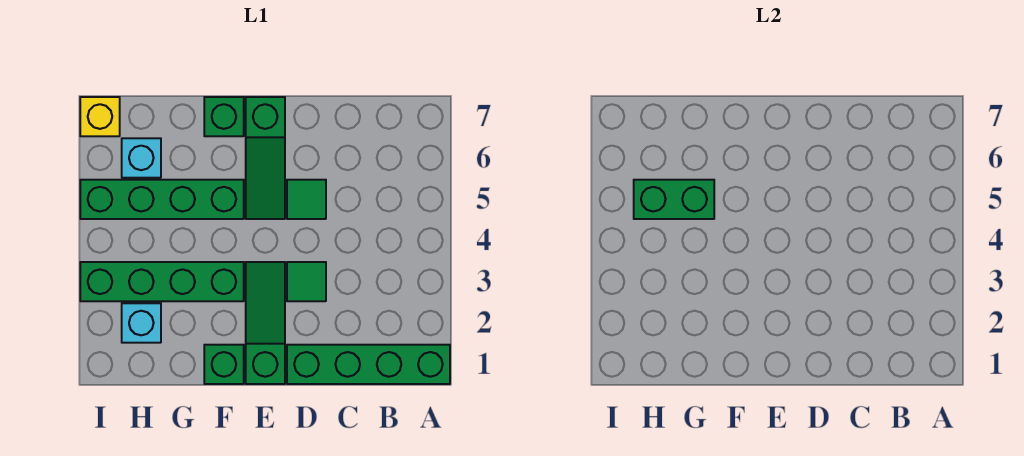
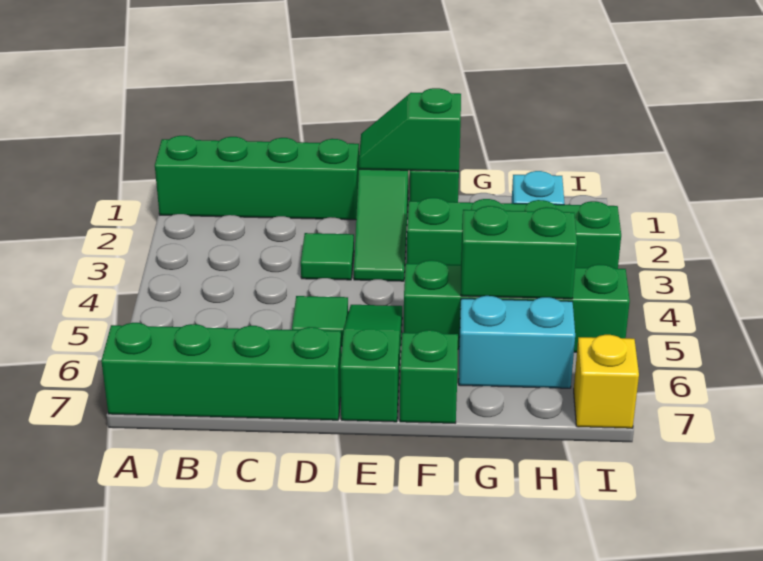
none -> green brick A7:D7 level 1
none -> green slope E1:F1 level 2 top F
cyan brick H6 level 1 -> cyan brick G6:H6 level 1

